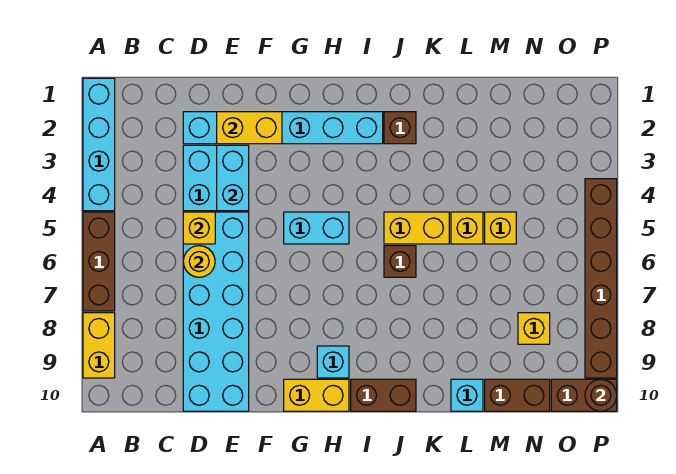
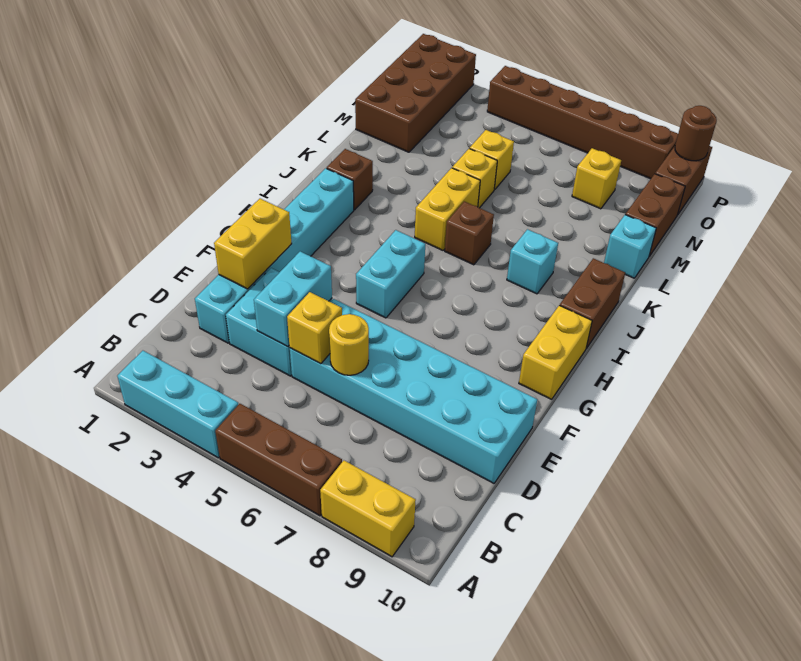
cyan brick A1:A4 level 1 -> cyan brick A2:A4 level 1
cyan brick E3:E4 level 2 -> cyan brick D4:E4 level 2
cyan brick H9 level 1 -> cyan brick J8 level 1
none -> brown brick M1:P2 level 1

